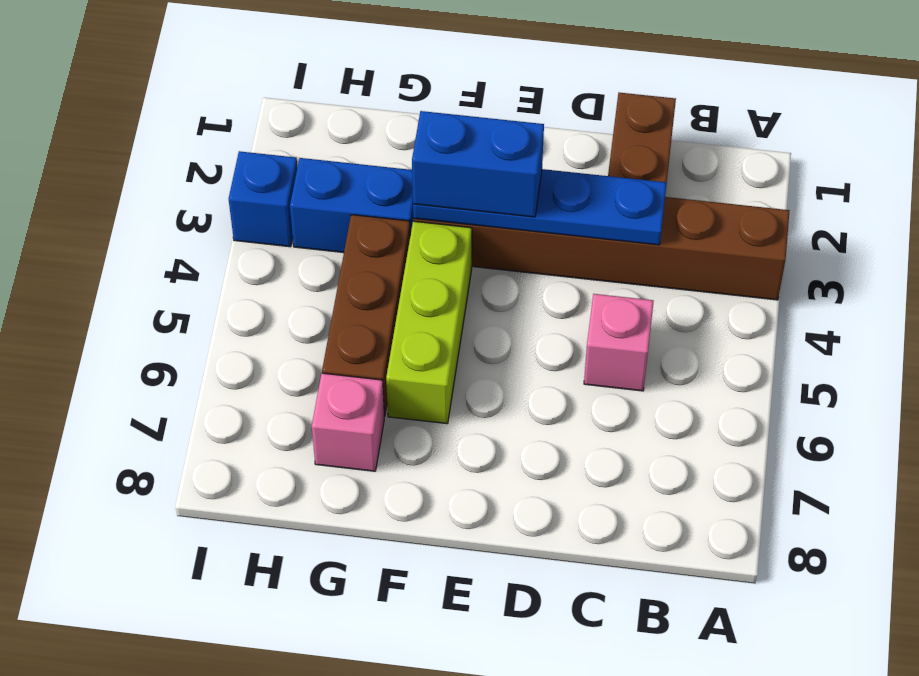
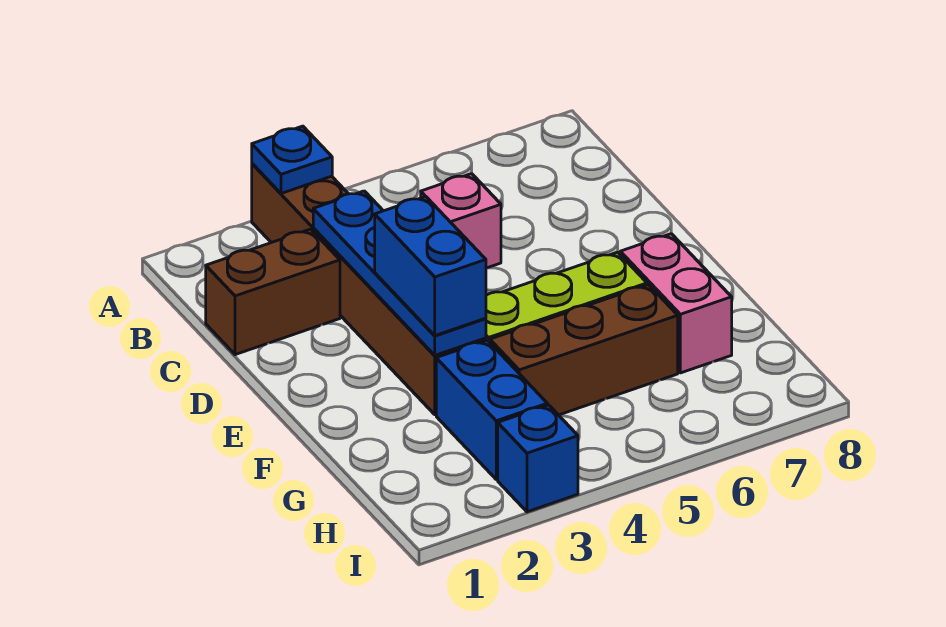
none -> blue plate A3 level 2
pink brick G7 level 1 -> pink brick F7:G7 level 1

